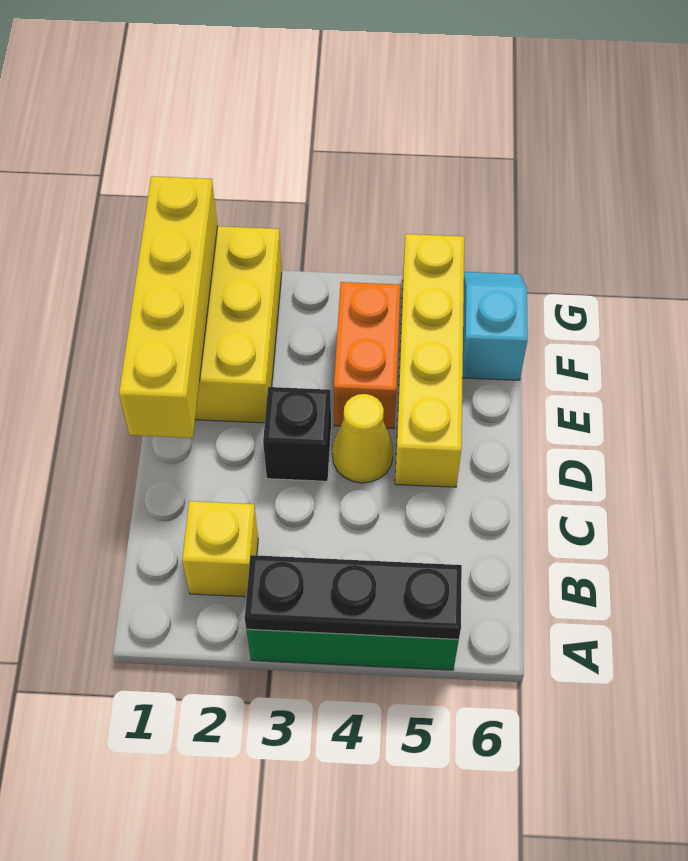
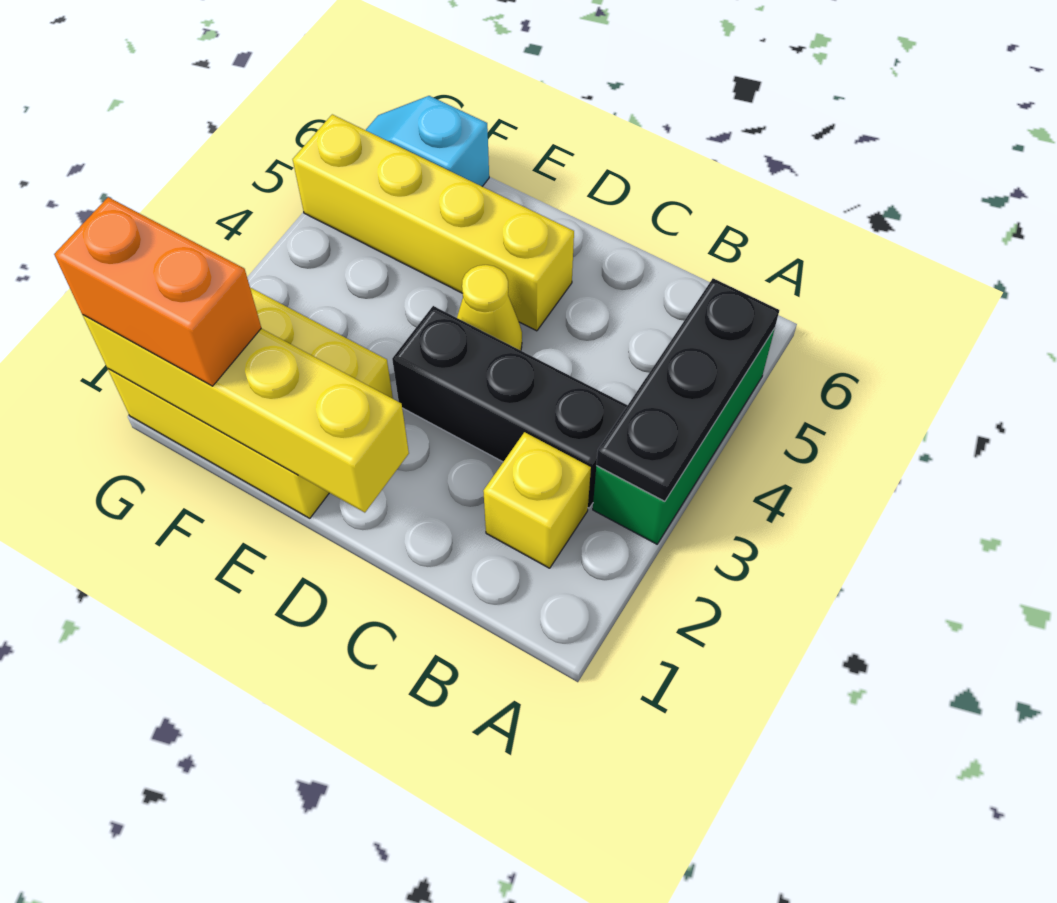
black brick D3 level 1 -> black brick B3:D3 level 1
orange brick E4:F4 level 1 -> orange brick F1:G1 level 3

